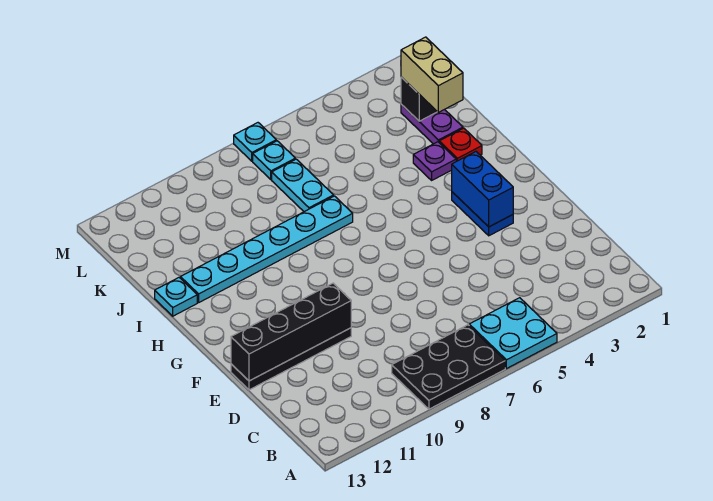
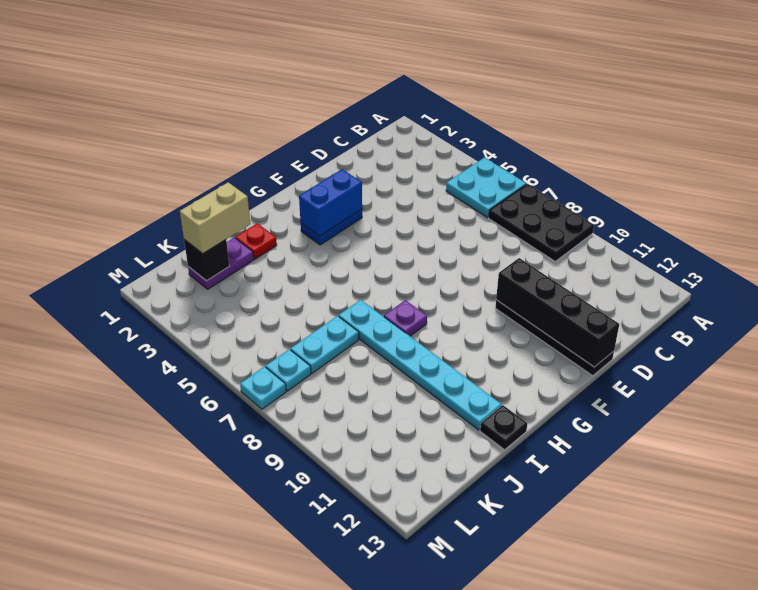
purple plate I3 level 1 -> purple plate H8 level 1
cyan plate I13 level 1 -> black plate I13 level 1

